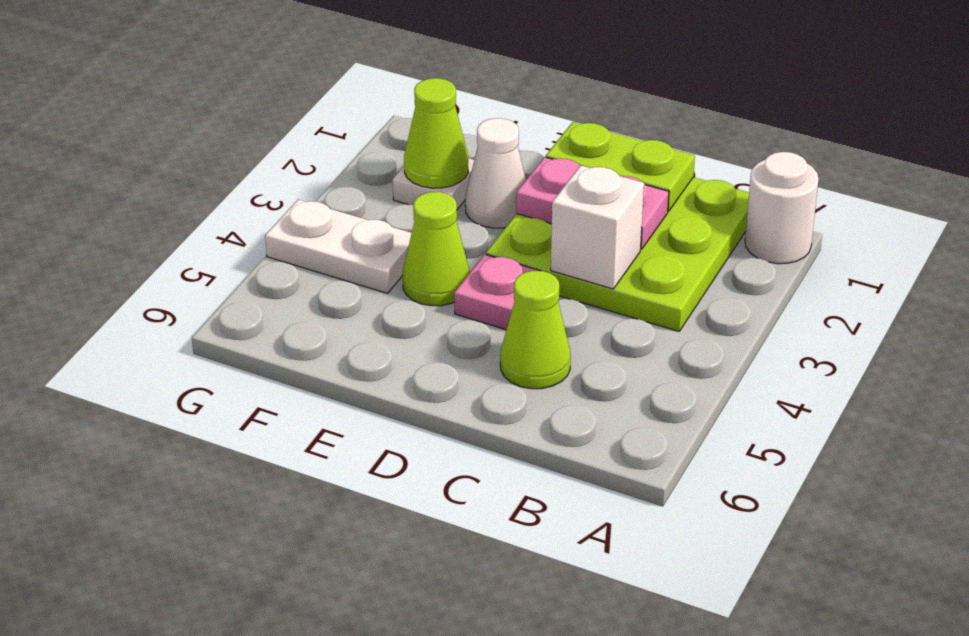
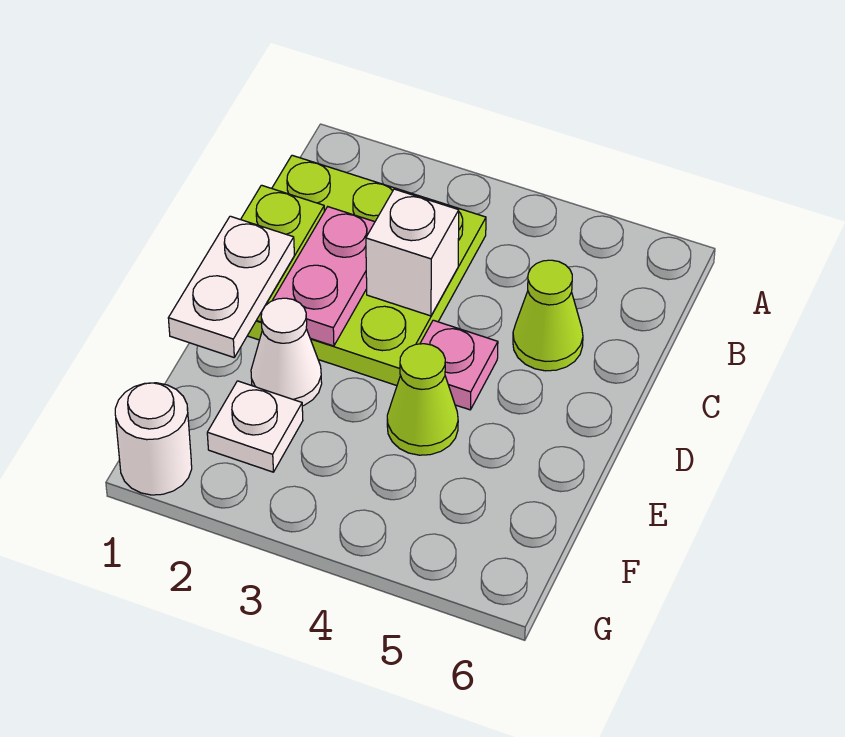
white round brick A1 level 1 -> white round brick G1 level 1
lime cone F2 level 2 -> none
white plate F4:G4 level 1 -> white plate D1:E1 level 3

